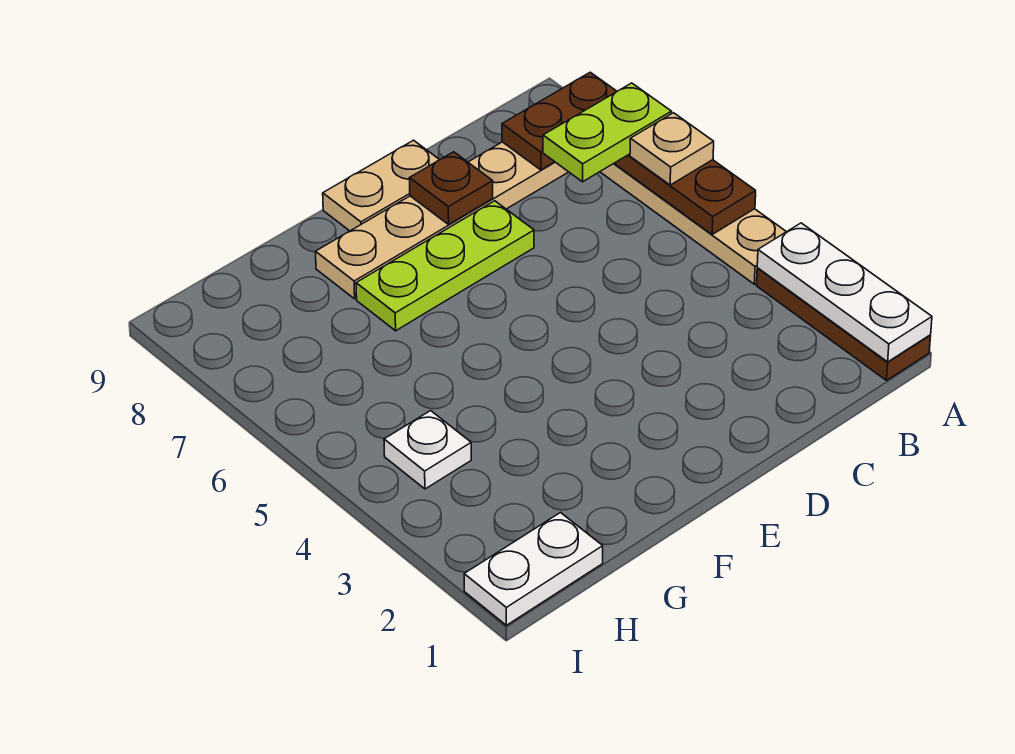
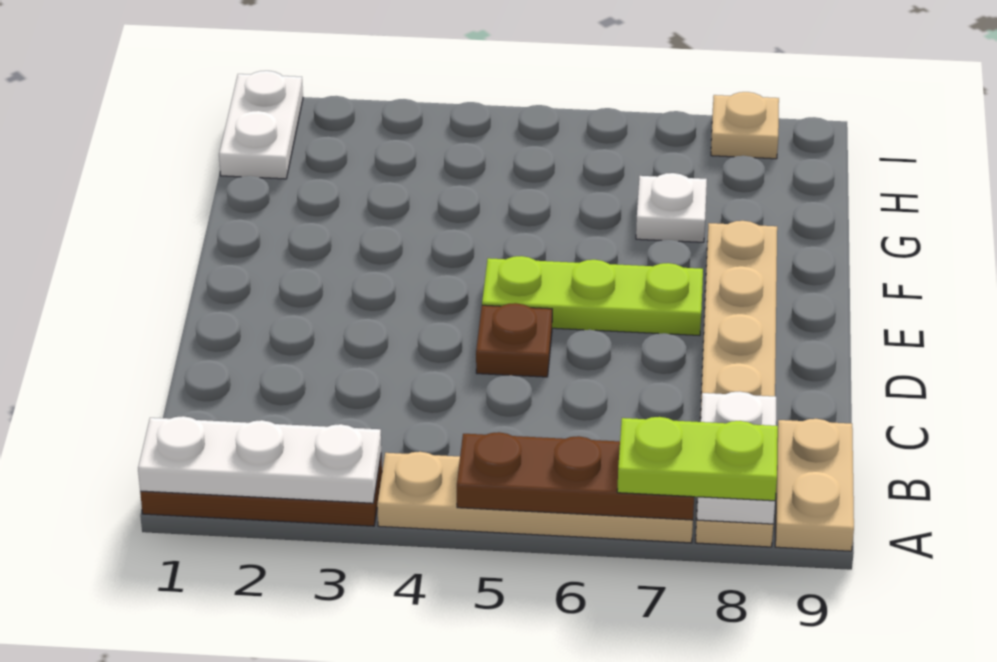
tan plate A6 level 3 -> tan plate I8 level 1
lime plate A7:B7 level 3 -> lime plate A7:A8 level 3
brown plate A8:B8 level 2 -> white plate A8:B8 level 2
lime plate D7:F7 level 1 -> lime plate E5:E7 level 1
brown plate D8 level 2 -> brown plate D5 level 1
tan plate D9:E9 level 1 -> tan plate A9:B9 level 1
white plate H4 level 1 -> white plate G7 level 1

